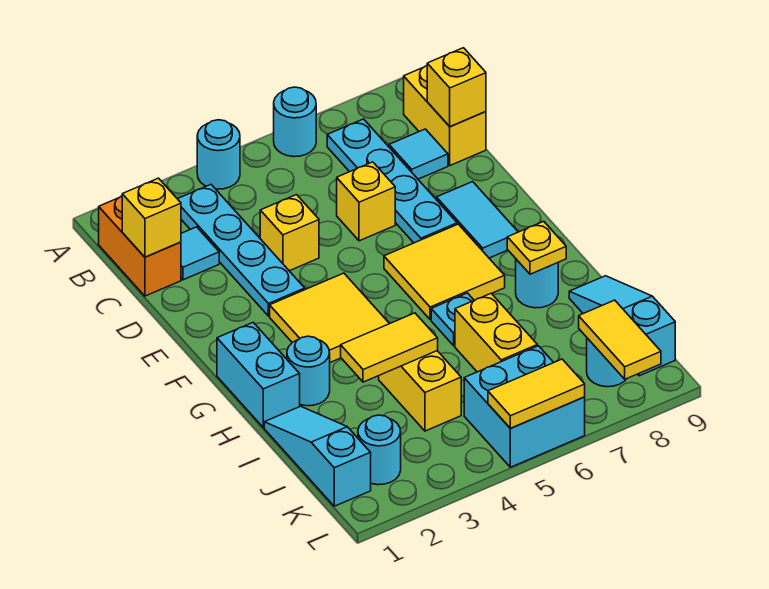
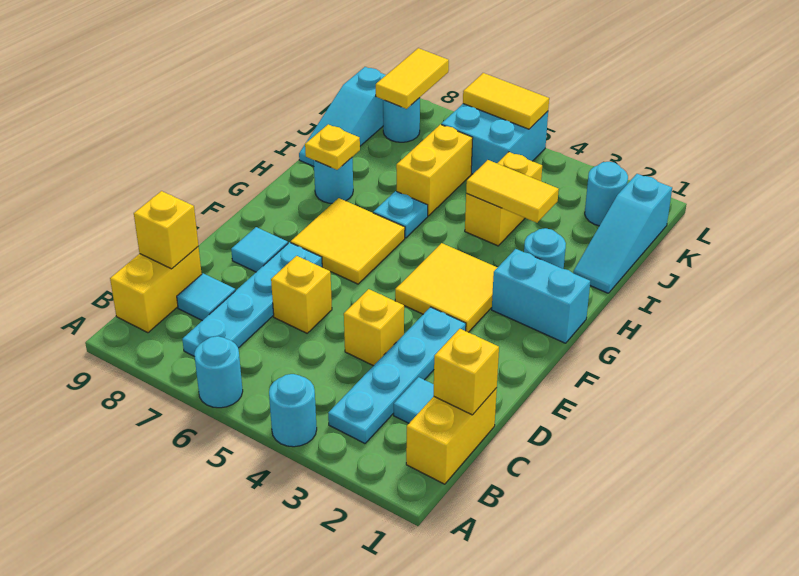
orange brick B1:C1 level 1 -> yellow brick B1:C1 level 1
cyan tile E8:F8 level 1 -> cyan tile E8 level 1
cyan brick G1:H1 level 1 -> cyan brick G1:G2 level 1

